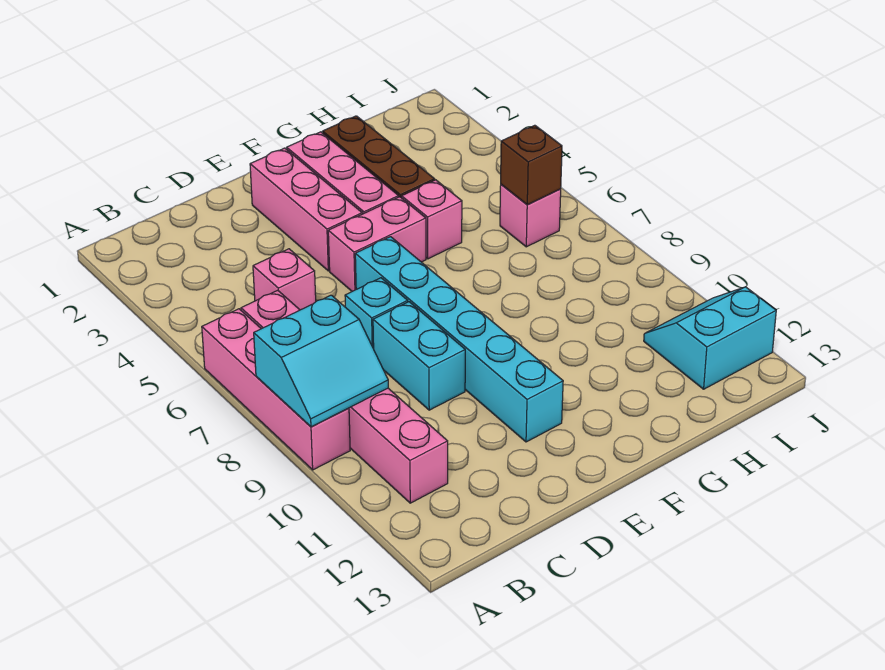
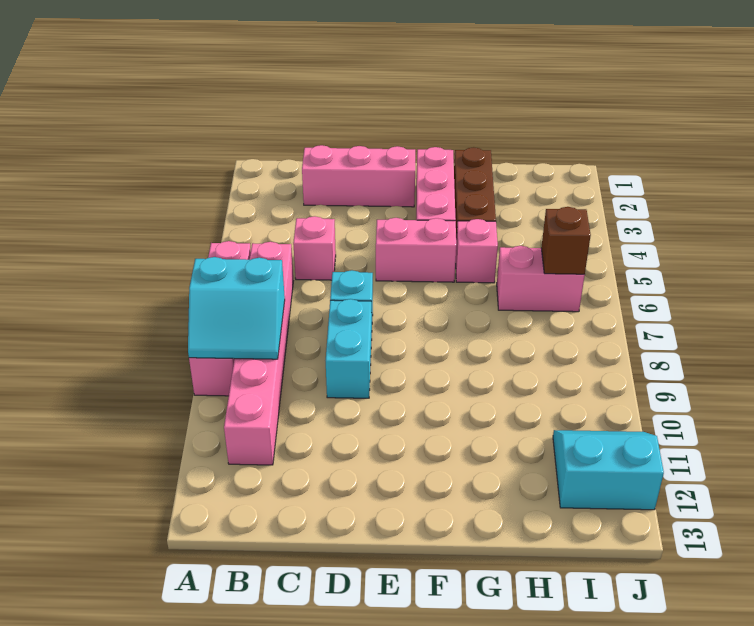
pink brick E2:E4 level 1 -> pink brick C2:E2 level 1
cyan brick E6:E11 level 1 -> none
pink brick I6 level 1 -> pink brick H6:I6 level 1

